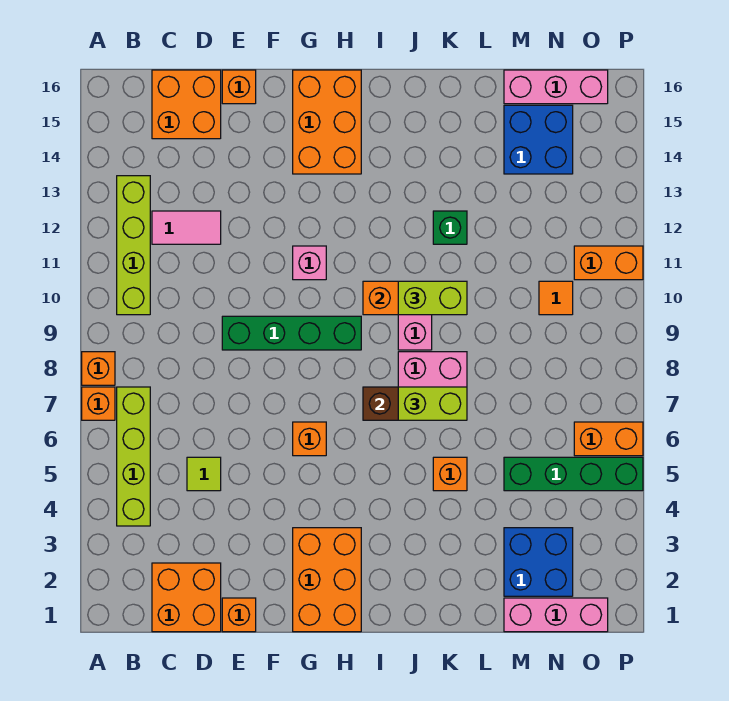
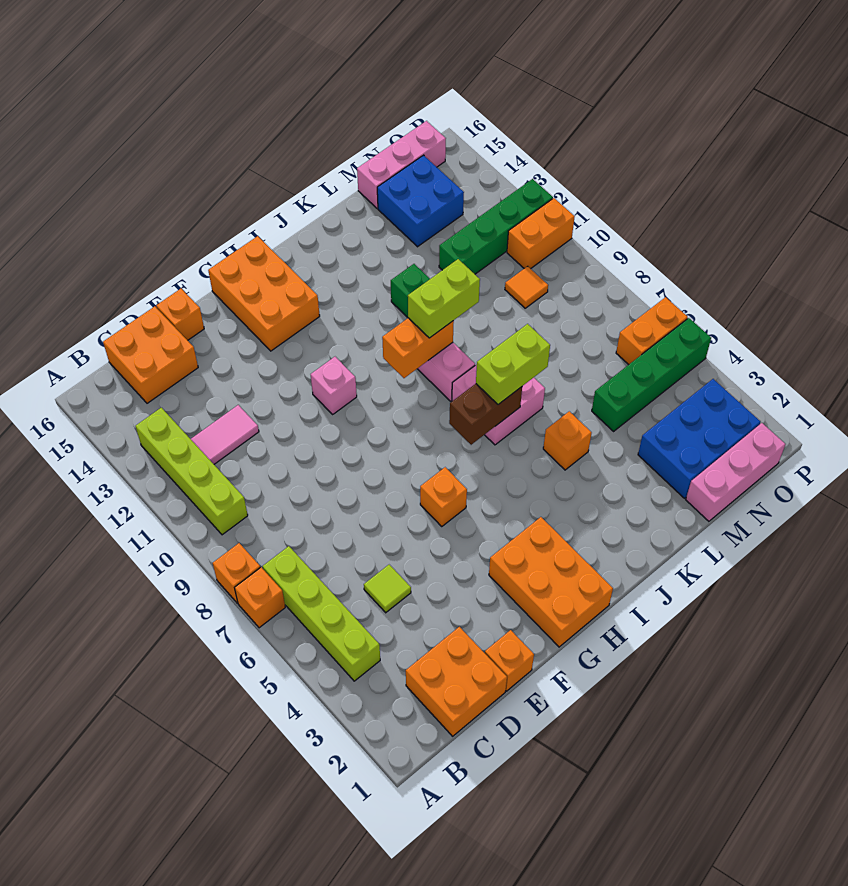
green brick E9:H9 level 1 -> green brick M12:P12 level 1
blue brick M2:N3 level 1 -> blue brick M2:O3 level 1

